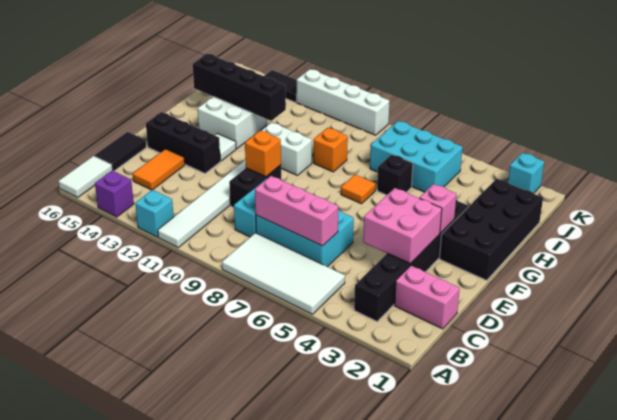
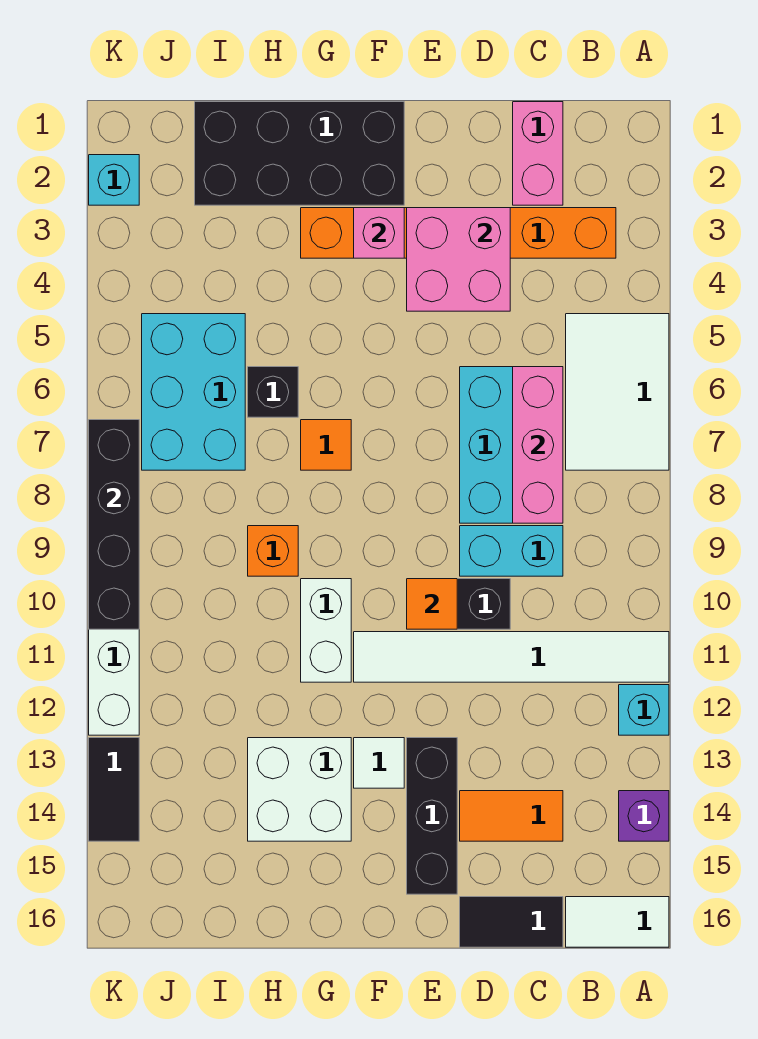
white tile A5:B8 level 1 -> white tile A5:B7 level 1
black brick B3:G3 level 1 -> orange brick B3:G3 level 1
orange brick E10 level 2 -> orange tile E10 level 2
black brick H12:H15 level 2 -> black brick K7:K10 level 2

